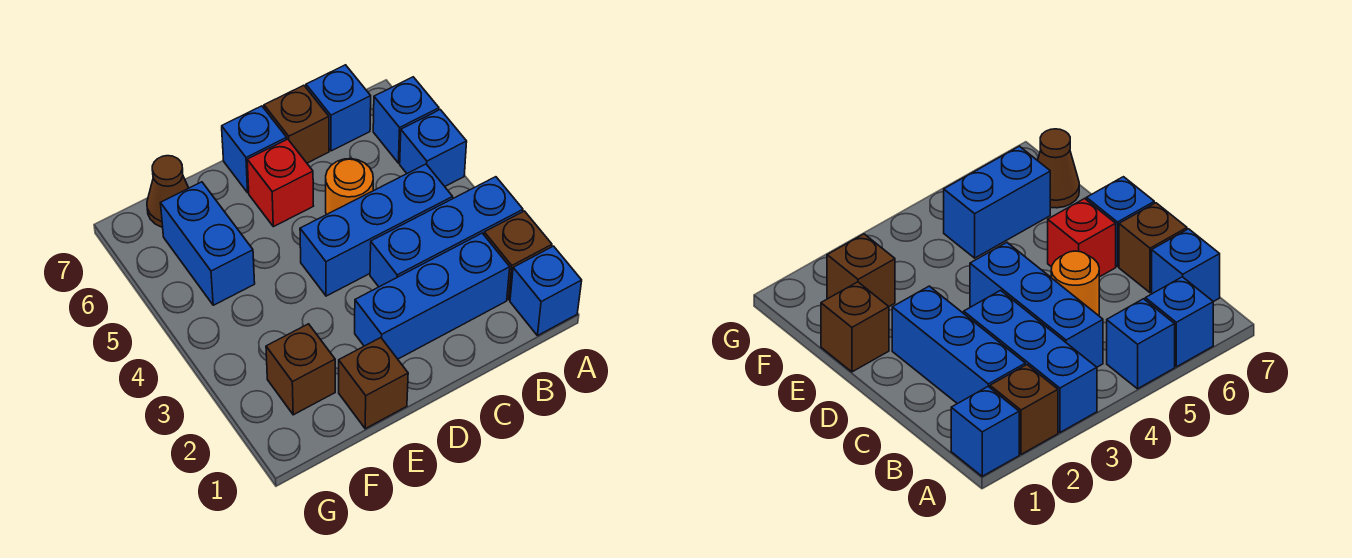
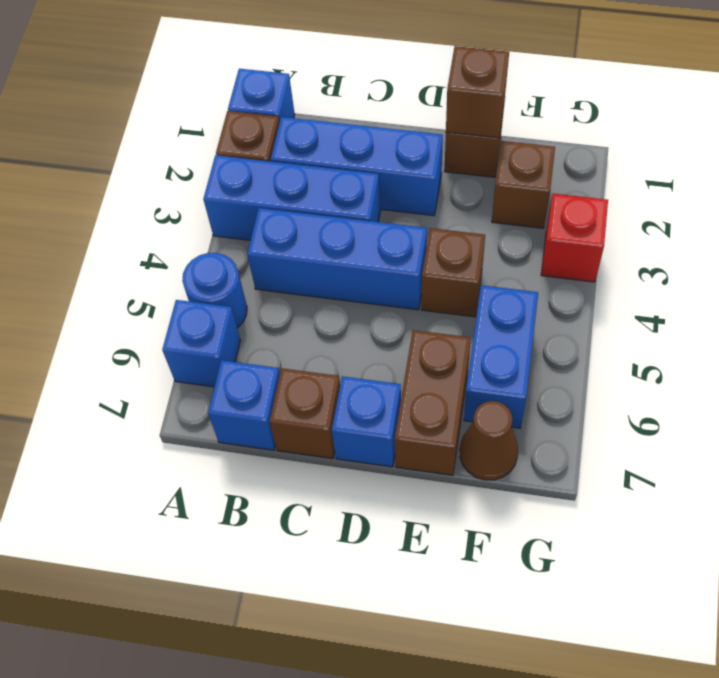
blue brick A5 level 1 -> blue round brick A5 level 1
orange round brick C5 level 1 -> none
red brick D6 level 1 -> red brick G3 level 1
none -> brown brick E1 level 2
none -> brown brick E4 level 1
none -> brown brick E6:E7 level 1

